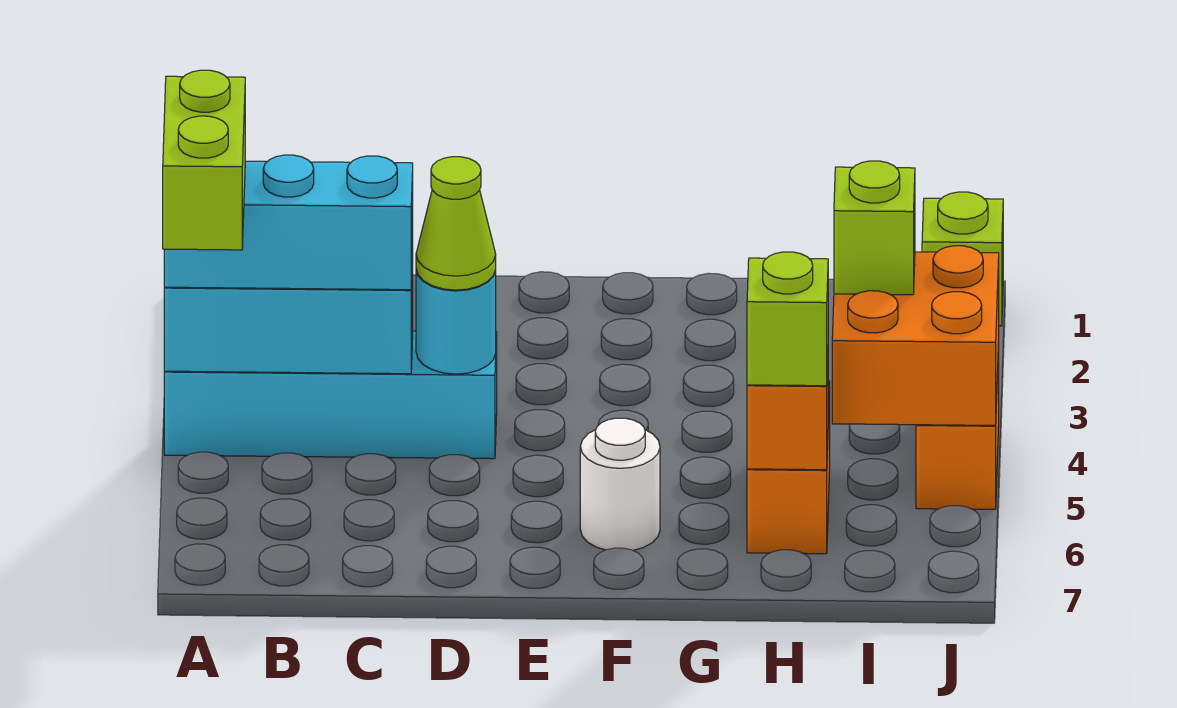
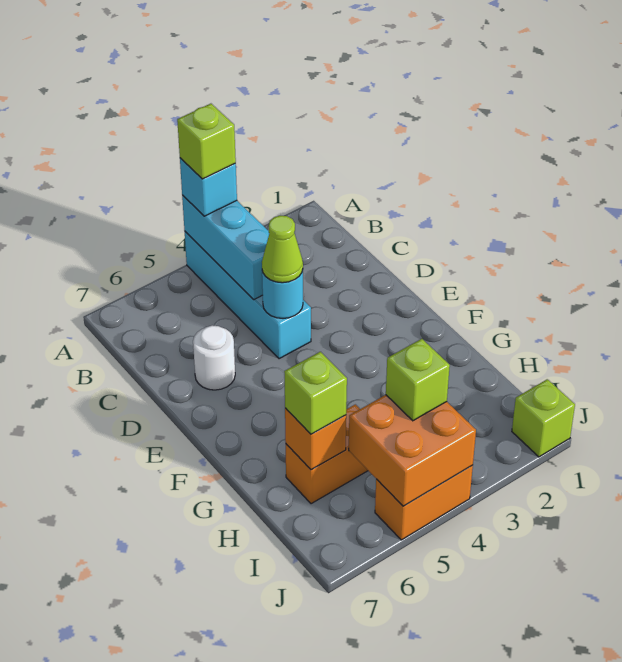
cyan brick A4:C4 level 3 -> cyan brick A4 level 3
lime brick A4:A5 level 4 -> lime brick A4 level 4
white round brick F6 level 1 -> white round brick D6 level 1

